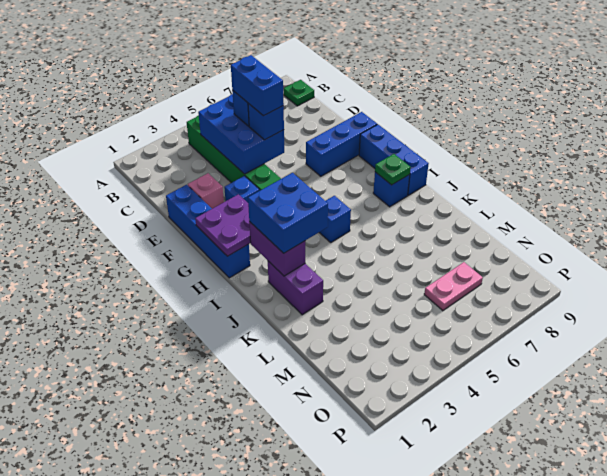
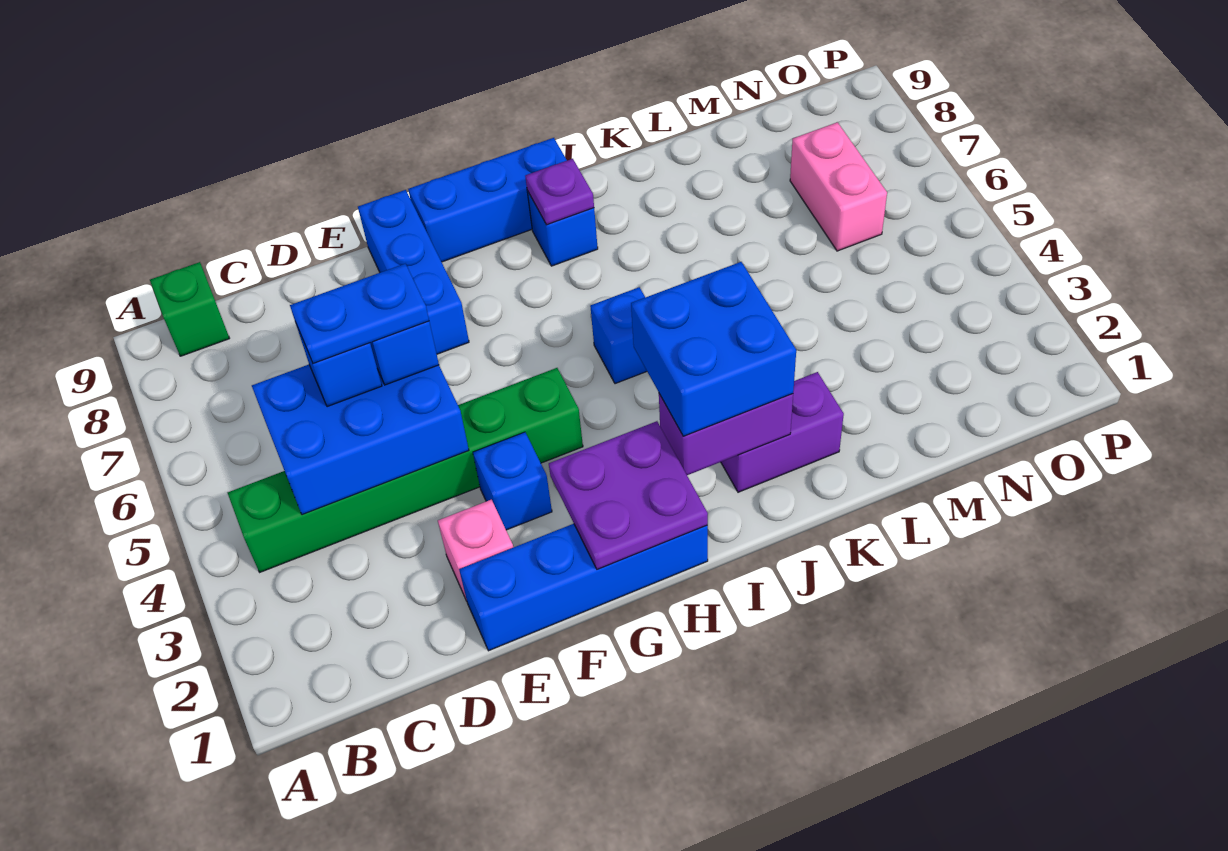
green plate B9 level 1 -> green brick B9 level 1
blue brick D5:E5 level 4 -> blue plate D5:E5 level 4
green plate I8 level 2 -> purple plate I8 level 2
pink plate N6:N7 level 1 -> pink brick N6:N7 level 1

